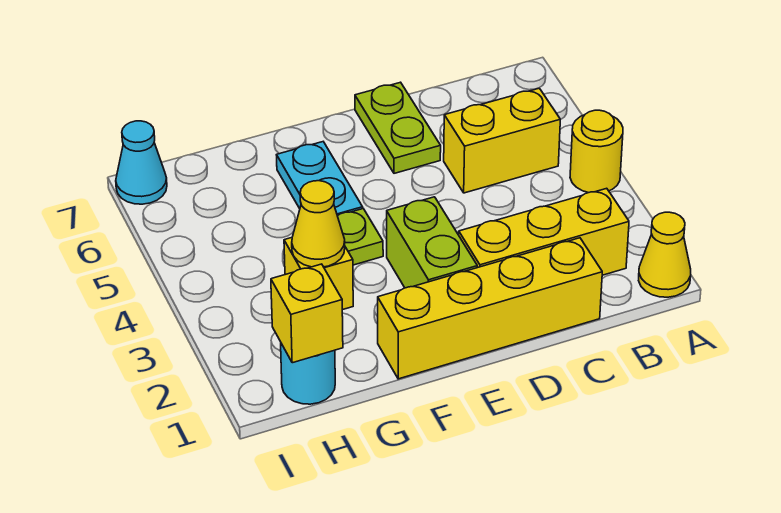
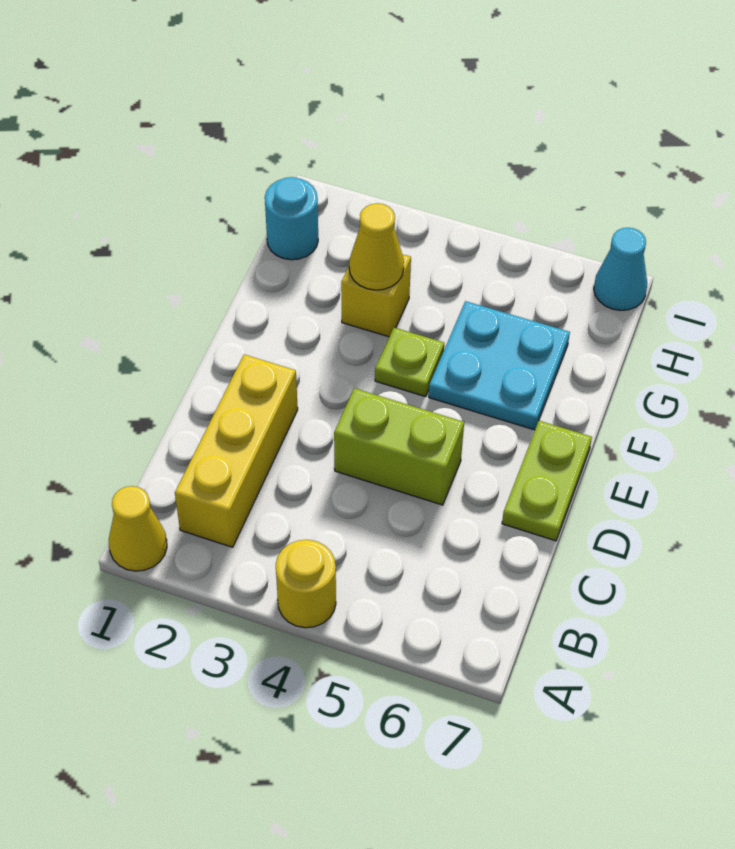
yellow brick B5:C5 level 1 -> none
yellow brick C1:F1 level 1 -> none
lime plate D6:D7 level 1 -> lime plate D7:E7 level 1
lime brick E2:E3 level 1 -> lime brick D4:D5 level 1
cyan plate F5:F6 level 1 -> cyan plate F5:G6 level 1
yellow brick H1 level 2 -> none

